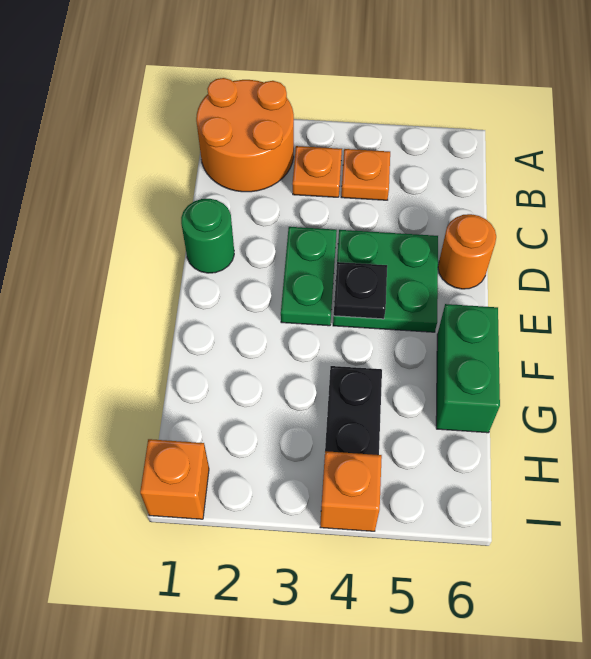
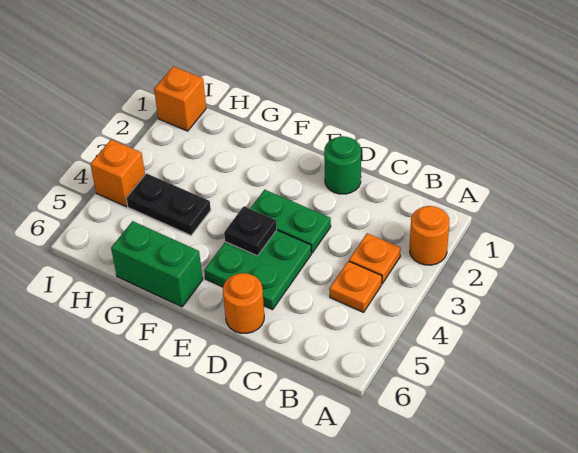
orange round brick A1:B2 level 1 -> orange round brick A2 level 1

